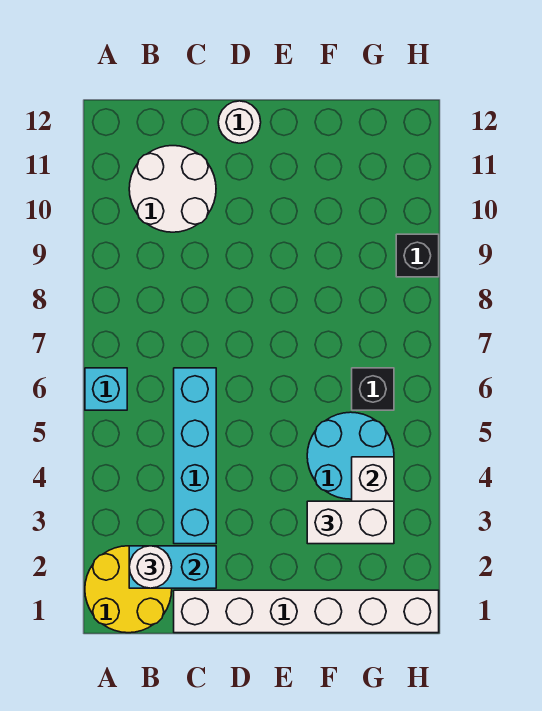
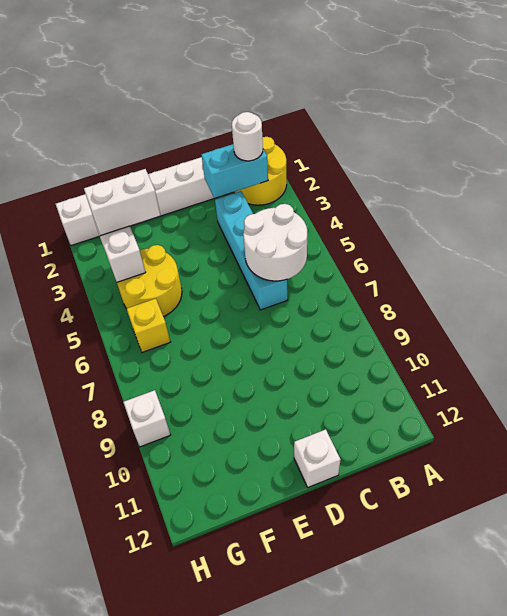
cyan brick A6 level 1 -> none
white round brick B10:C11 level 1 -> white round brick B5:C6 level 2
white round brick D12 level 1 -> white brick D12 level 1
cyan round brick F4:G5 level 1 -> yellow round brick F4:G5 level 1
black brick G6 level 1 -> yellow brick G6 level 1
black brick H9 level 1 -> white brick H9 level 1

